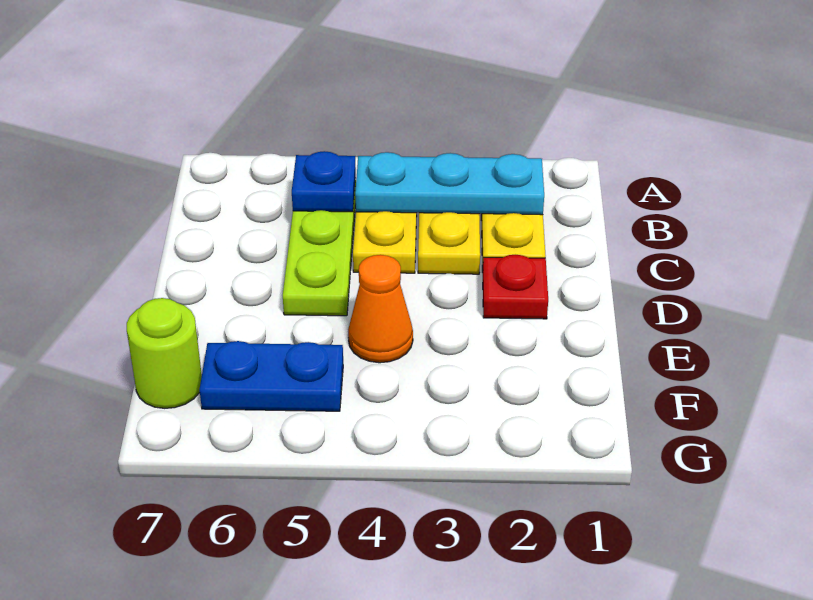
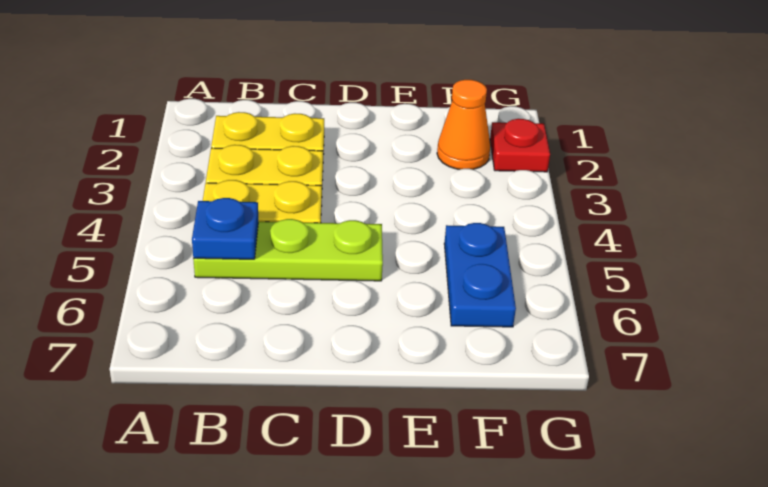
cyan plate B2:B4 level 2 -> none
red plate D2 level 1 -> red plate G2 level 1
orange cone E4 level 1 -> orange cone F2 level 1
lime round brick F7 level 1 -> none

